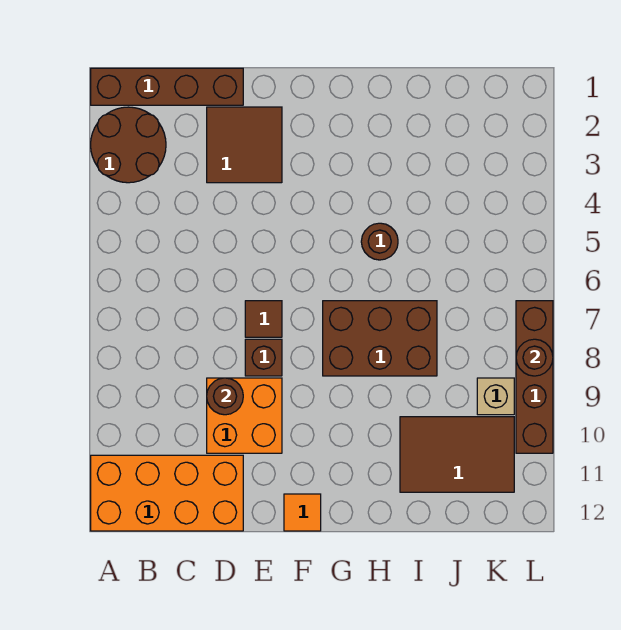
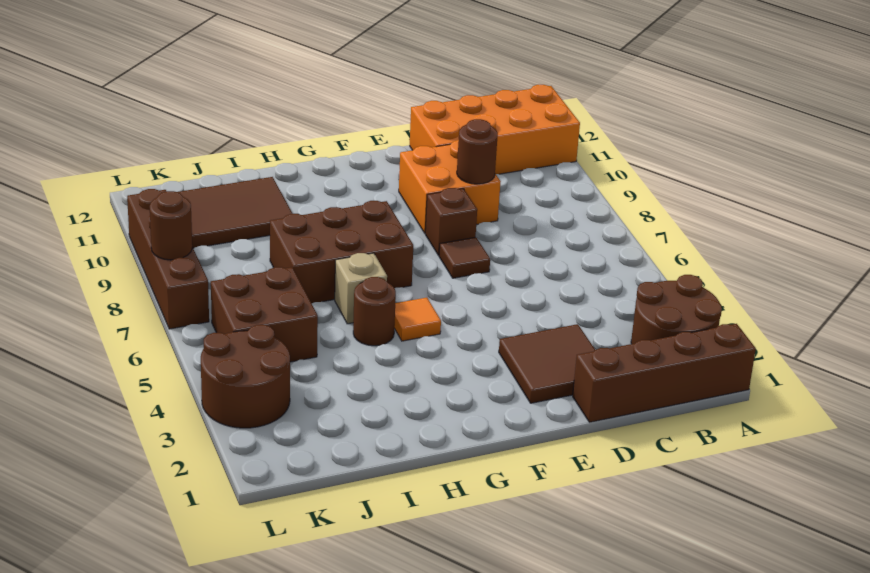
orange tile F12 level 1 -> orange tile G5 level 1
none -> brown brick J5:K6 level 1
none -> brown round brick K3:L4 level 1
tan brick K9 level 1 -> tan brick H6 level 1

